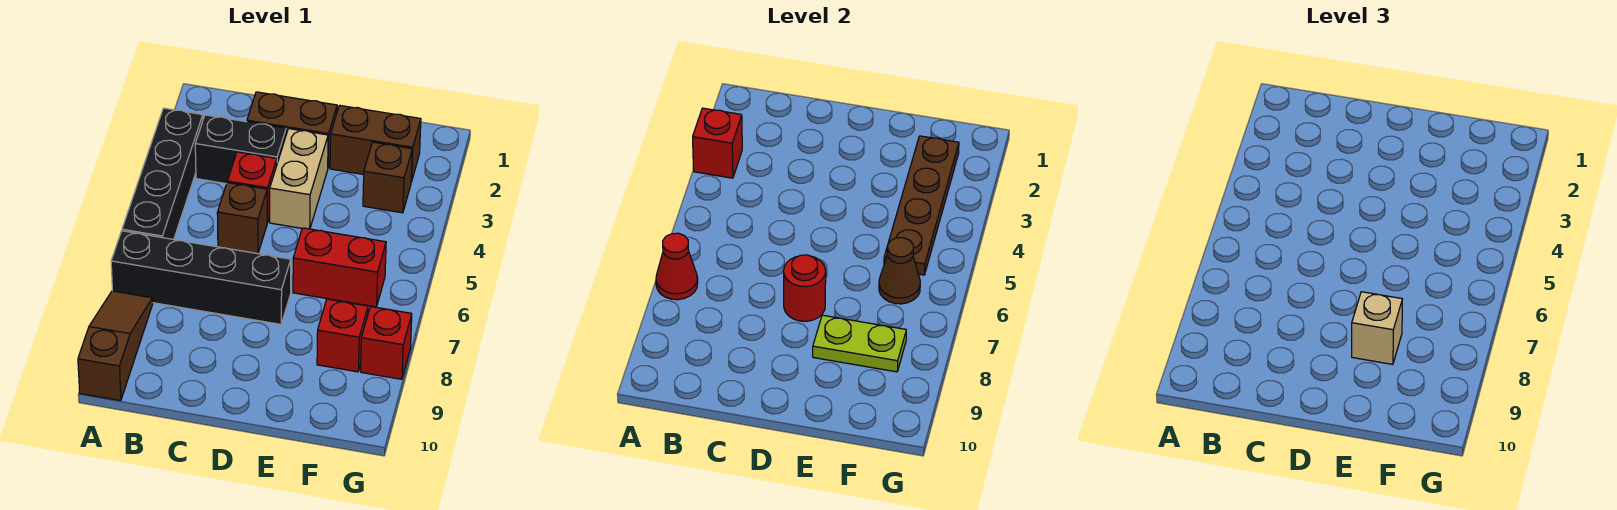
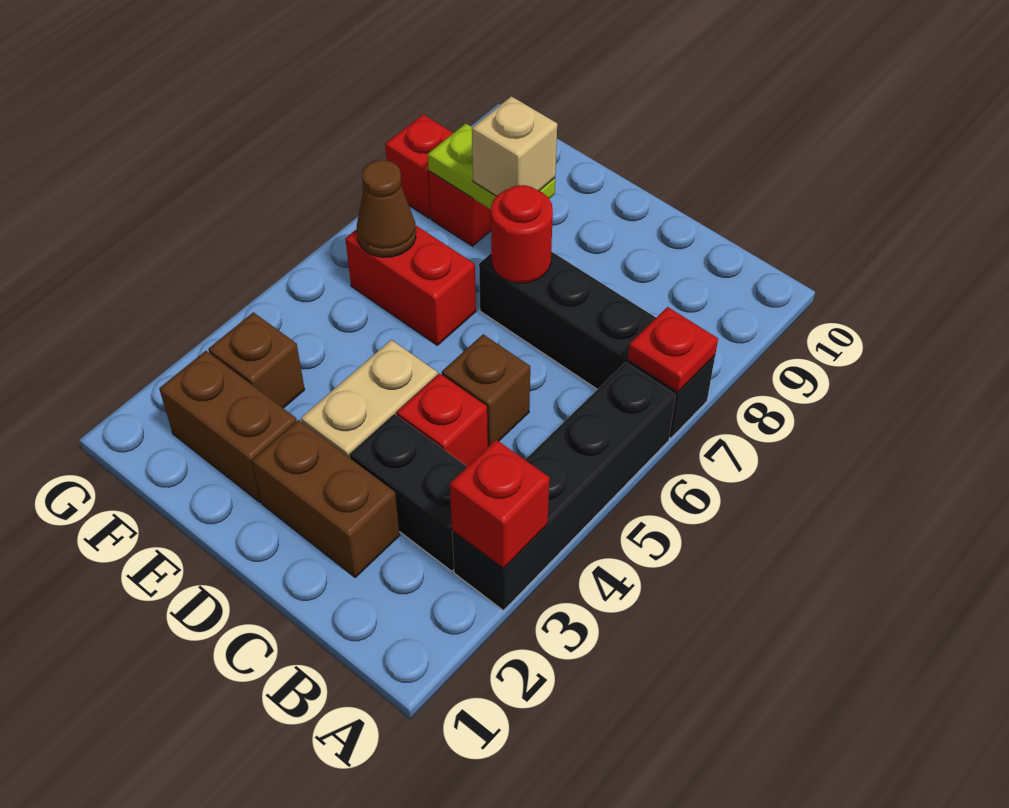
red cone A7 level 2 -> red plate A7 level 2
brown slope A8:A10 level 1 top 10 -> none
brown plate F2:F5 level 2 -> none

